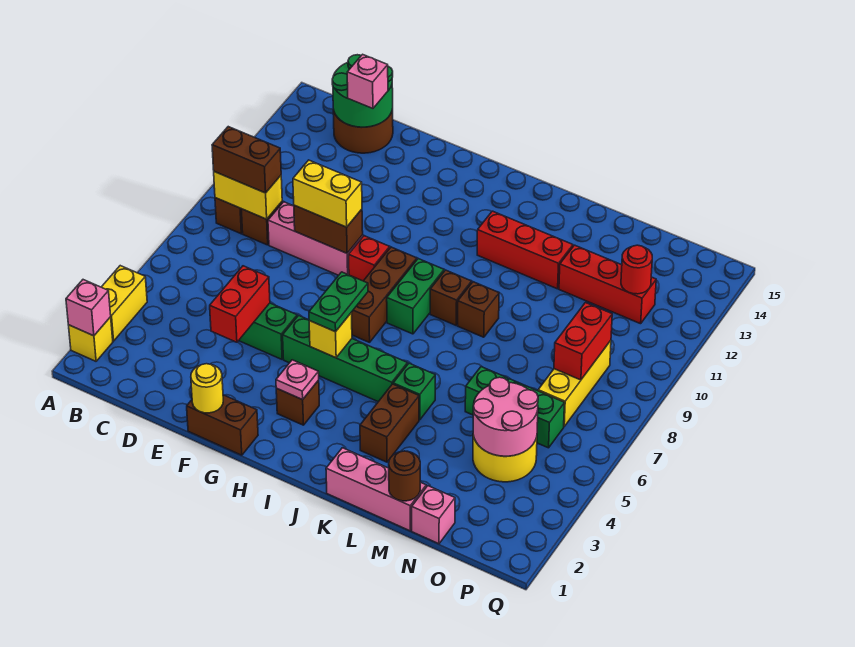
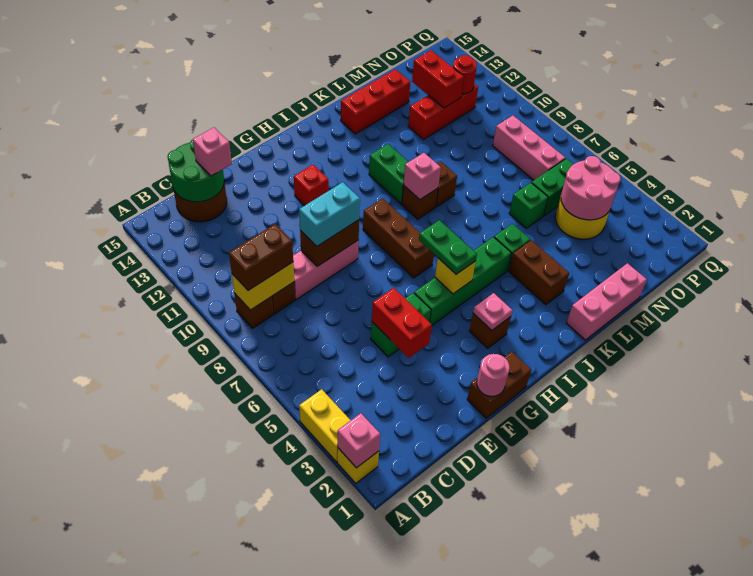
yellow brick E9:F9 level 3 -> cyan brick E9:F9 level 3
yellow round brick F1 level 2 -> pink round brick F1 level 2
red brick G9 level 1 -> red brick G12 level 1
green brick I8:I9 level 1 -> green brick J10:J11 level 1
red brick J12:L12 level 1 -> red brick K14:M14 level 1
brown round brick M1 level 2 -> none
pink brick N1 level 1 -> pink brick J9 level 2
yellow brick O7:O9 level 1 -> pink brick O7:O9 level 1
red brick O8:O9 level 2 -> red brick N12:N13 level 2

